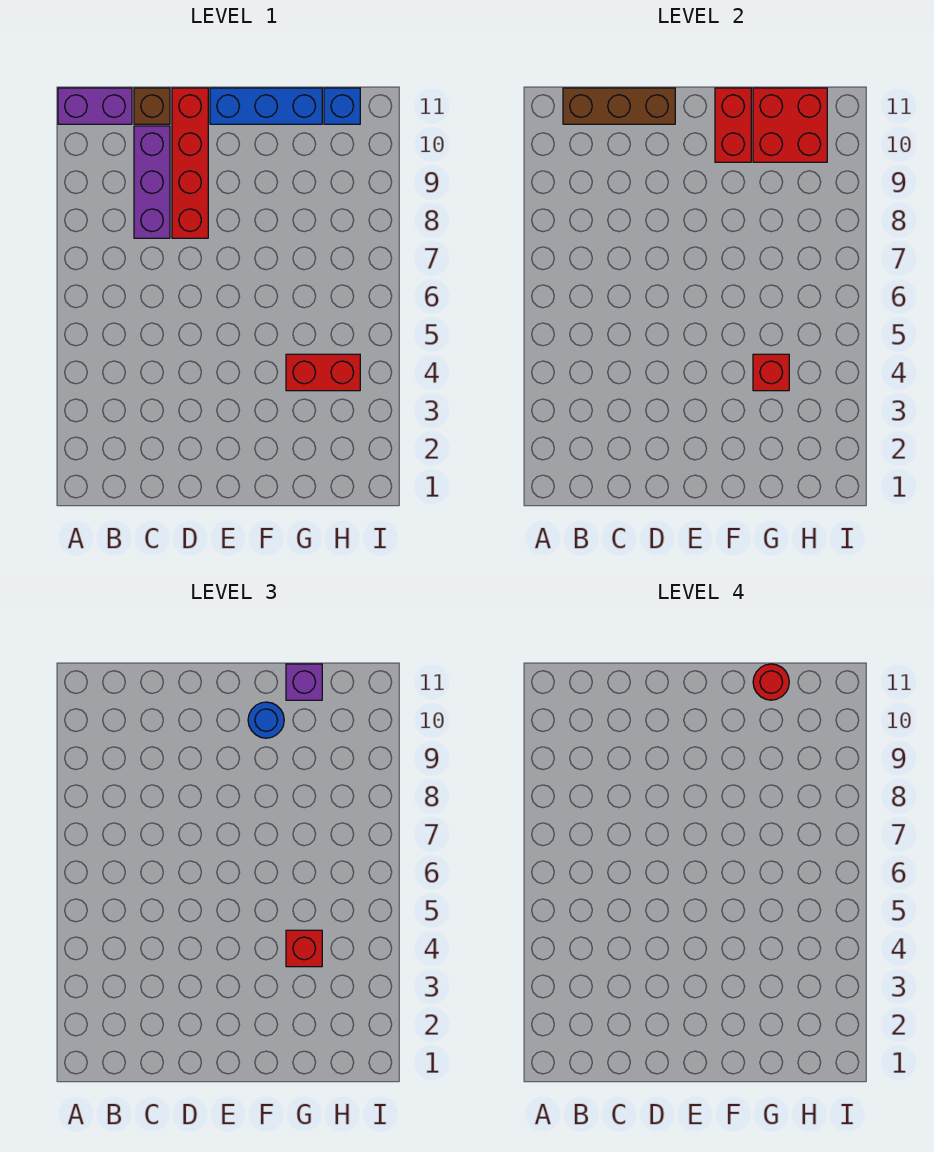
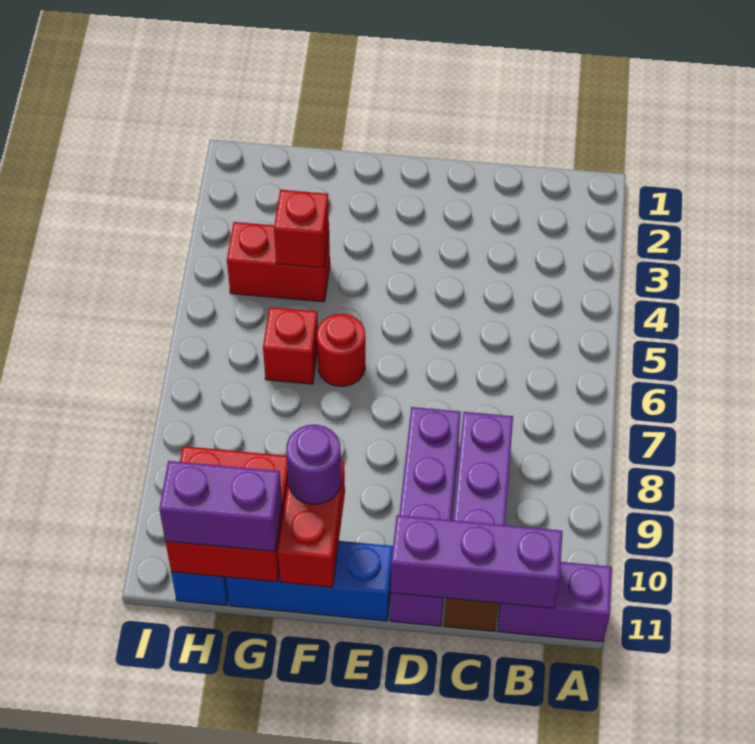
brown brick B11:D11 level 2 -> purple brick B11:D11 level 2
red brick D8:D11 level 1 -> purple brick D8:D11 level 1
blue round brick F10 level 3 -> purple round brick F10 level 3
red brick G4 level 3 -> red brick G6 level 1
purple brick G11 level 3 -> purple brick G11:H11 level 3
red round brick G11 level 4 -> red round brick F6 level 1

